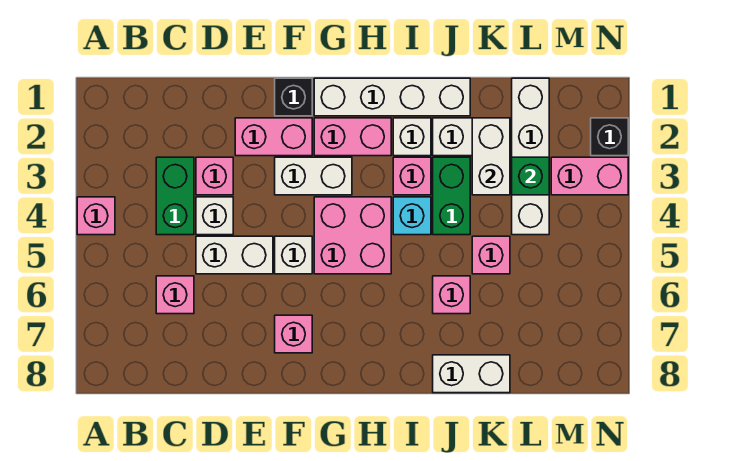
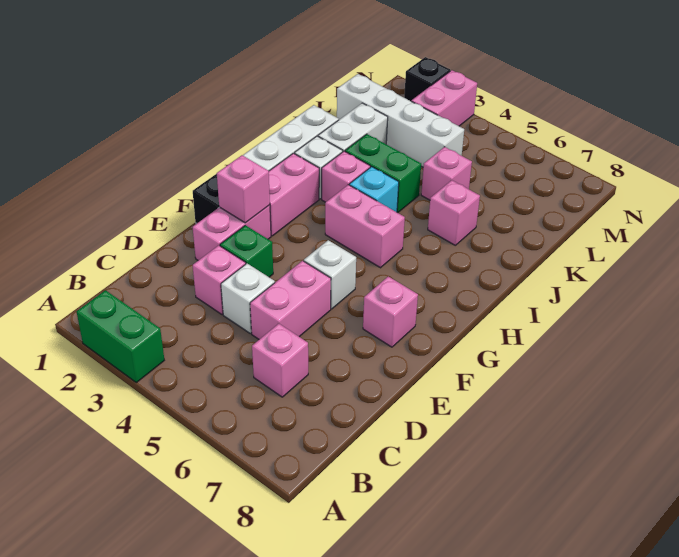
pink brick A4 level 1 -> pink brick F2 level 2
green brick C3:C4 level 1 -> green brick A2:A3 level 1
white brick D5:E5 level 1 -> pink brick D5:E5 level 1
white brick F3:G3 level 1 -> none
pink brick G4:H5 level 1 -> pink brick H4:H5 level 1
white brick J8:K8 level 1 -> none
white brick K2:K3 level 2 -> none
green brick L3 level 2 -> green brick E3 level 1

